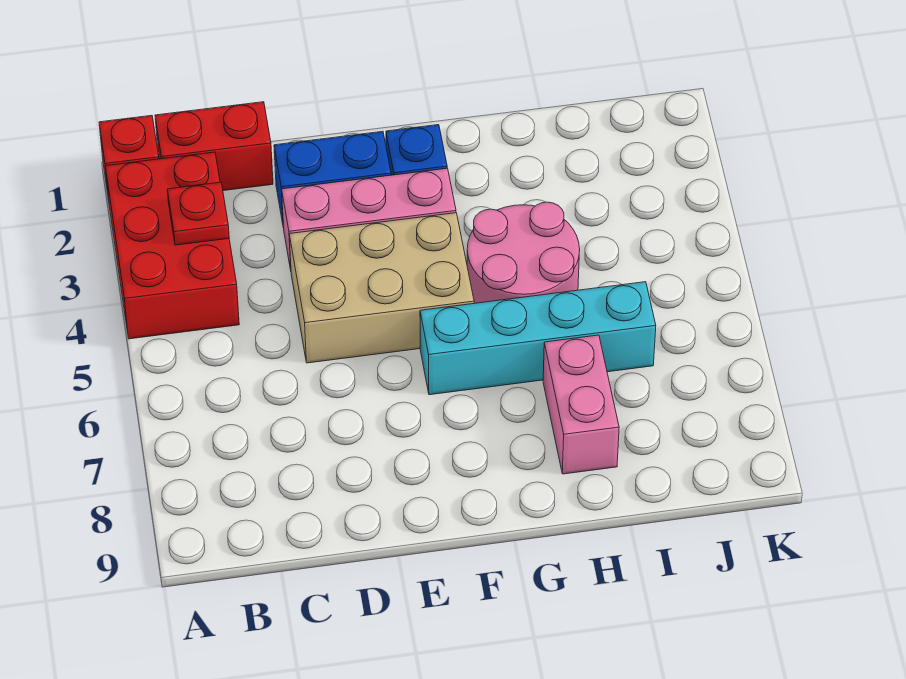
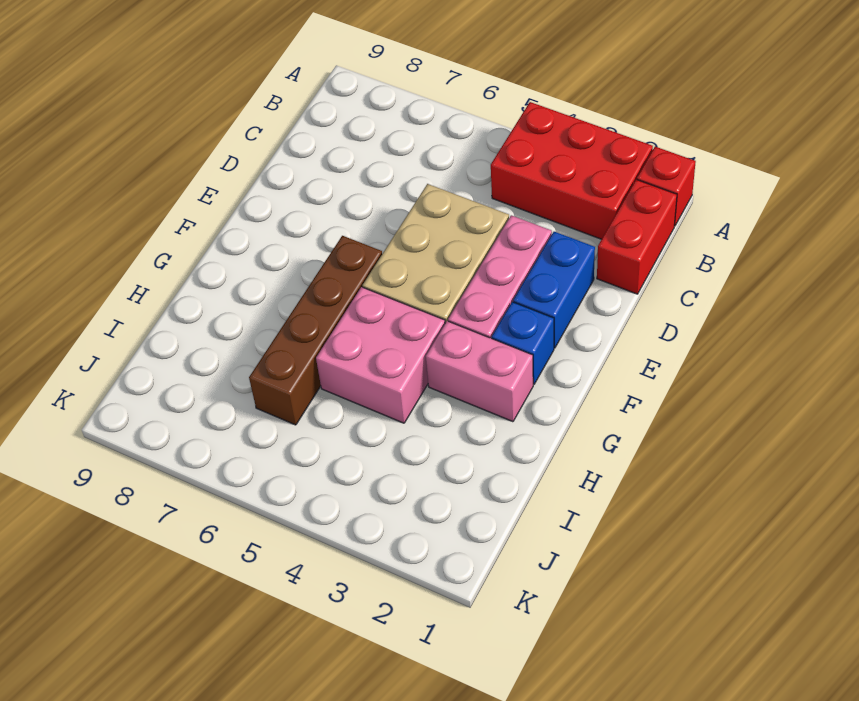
red plate B3 level 2 -> none
cyan brick F6:I6 level 1 -> brown brick F6:I6 level 1
pink round brick G4:H5 level 1 -> pink brick G4:H5 level 1
pink brick H7:H8 level 1 -> pink brick G2:G3 level 1

